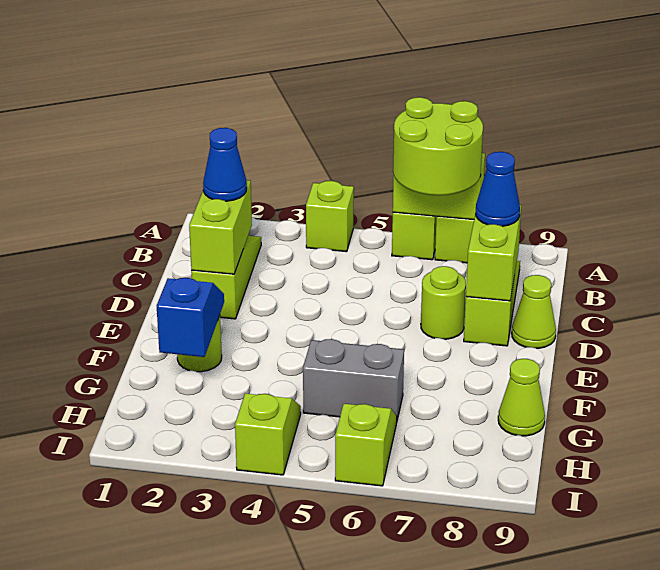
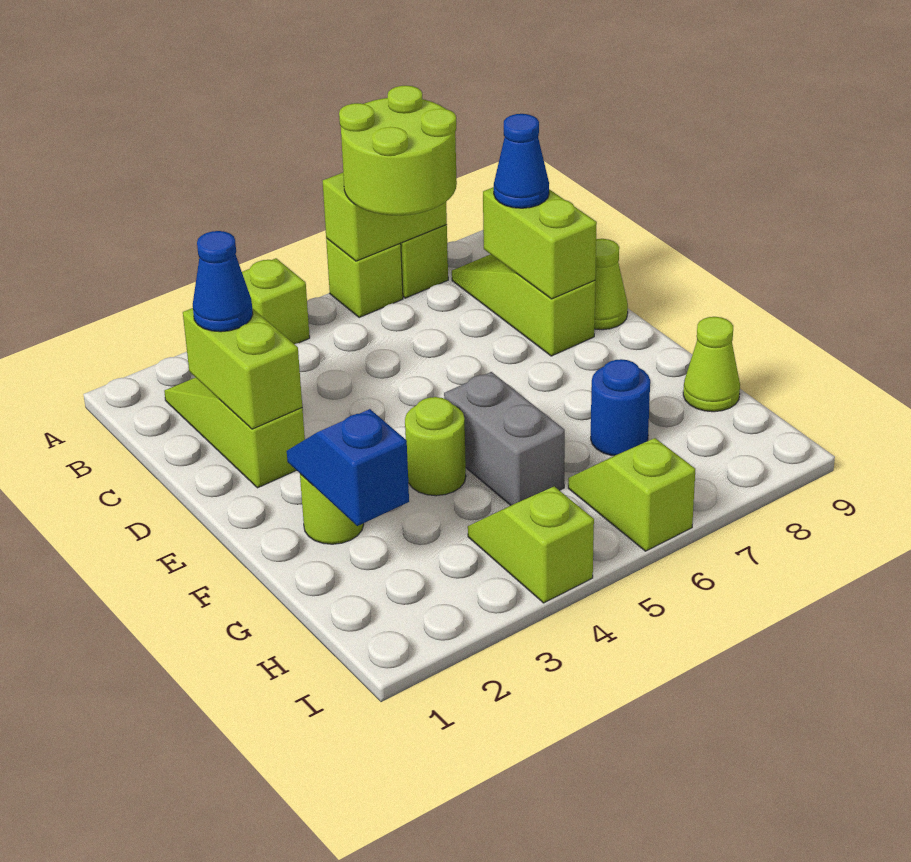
lime round brick D7 level 1 -> lime round brick F4 level 1
grey brick G5:G6 level 1 -> grey brick F5:G5 level 1
none -> blue round brick G7 level 1

